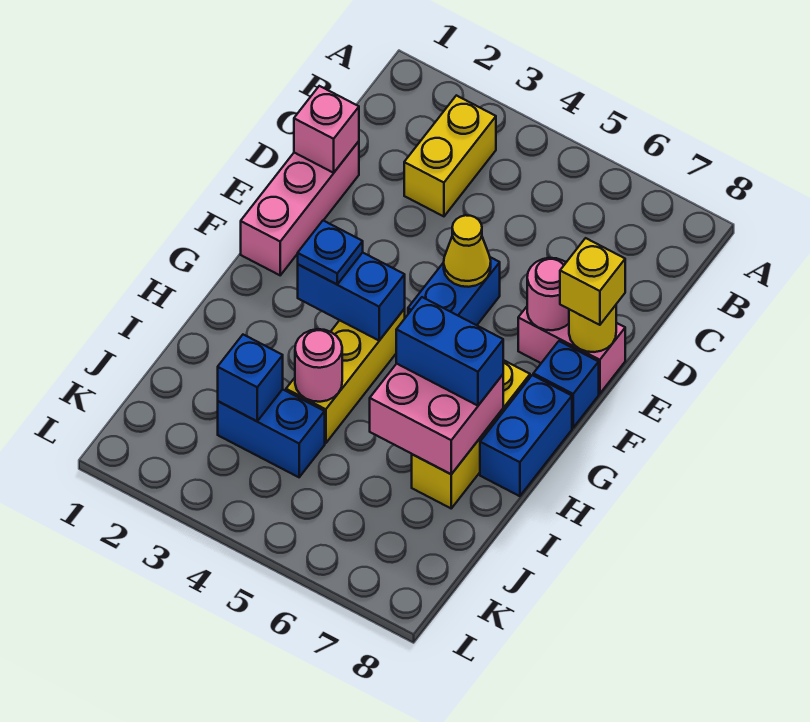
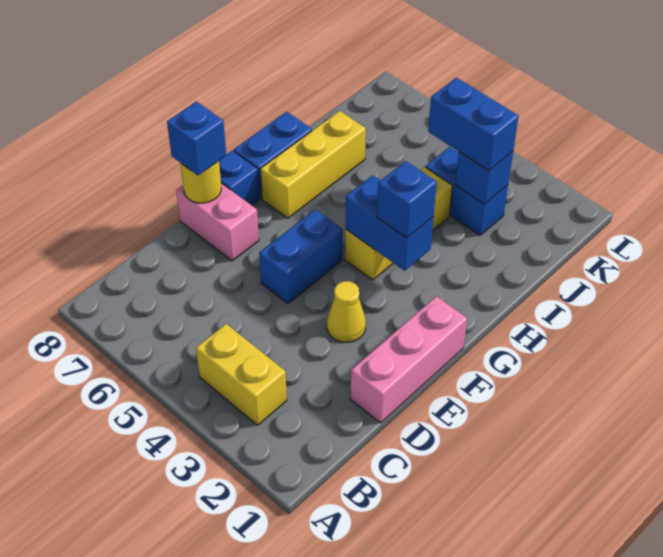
yellow brick B3:C3 level 1 -> yellow brick B3:B4 level 1
pink brick D1 level 2 -> none
yellow cone E5 level 2 -> yellow cone E3 level 1
pink round brick E7 level 2 -> none
yellow brick E8 level 3 -> blue brick E8 level 3
blue plate G3 level 3 -> blue brick G3 level 3
pink brick H6:I7 level 2 -> none
blue brick H6:H7 level 3 -> blue brick J3:J4 level 3
pink round brick I4 level 2 -> none

